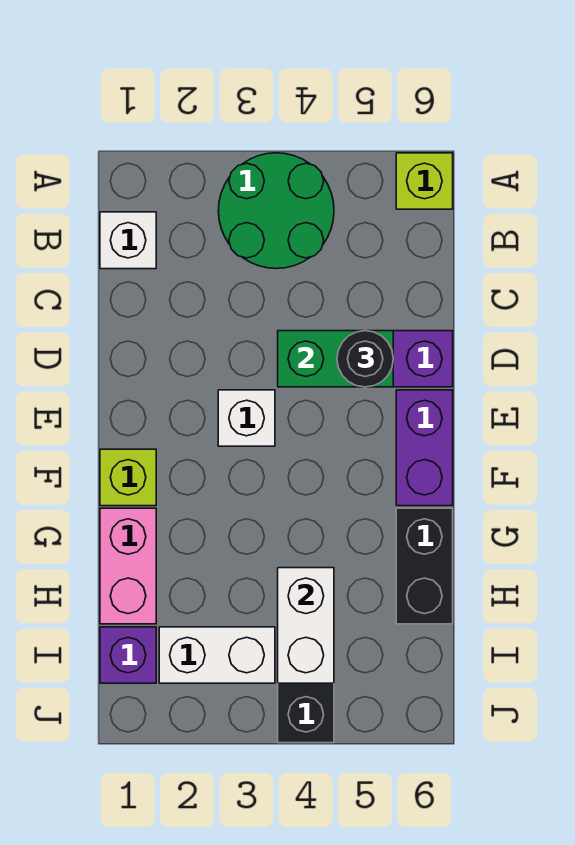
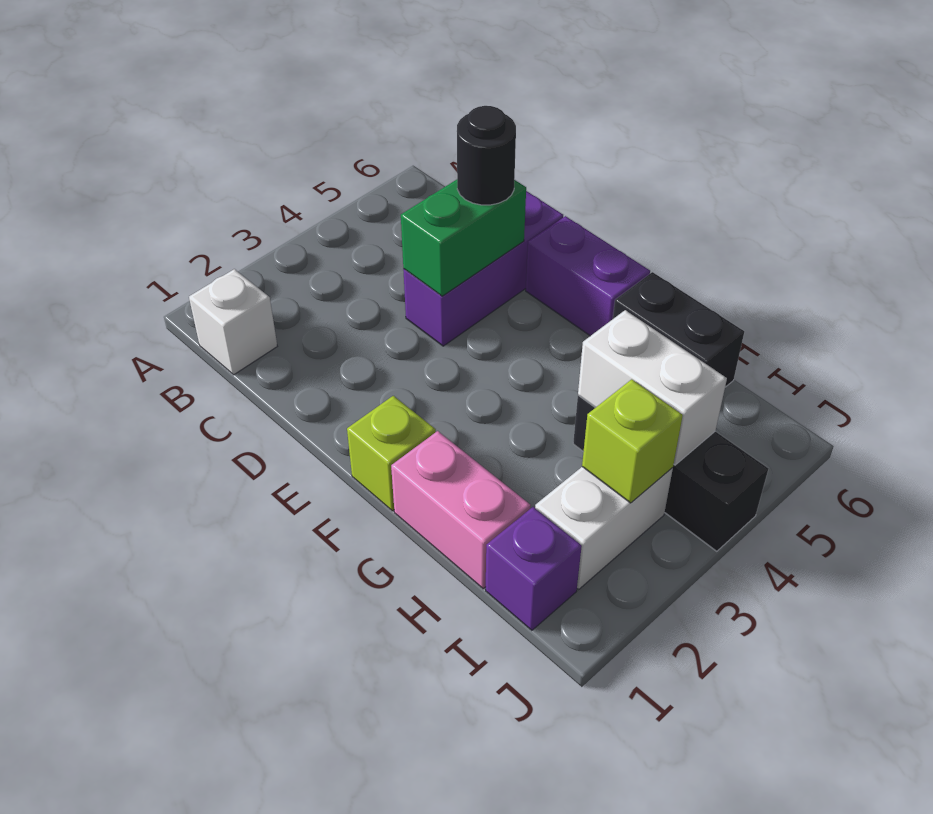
green round brick A3:B4 level 1 -> none
lime brick A6 level 1 -> lime brick I3 level 2
white brick E3 level 1 -> none

